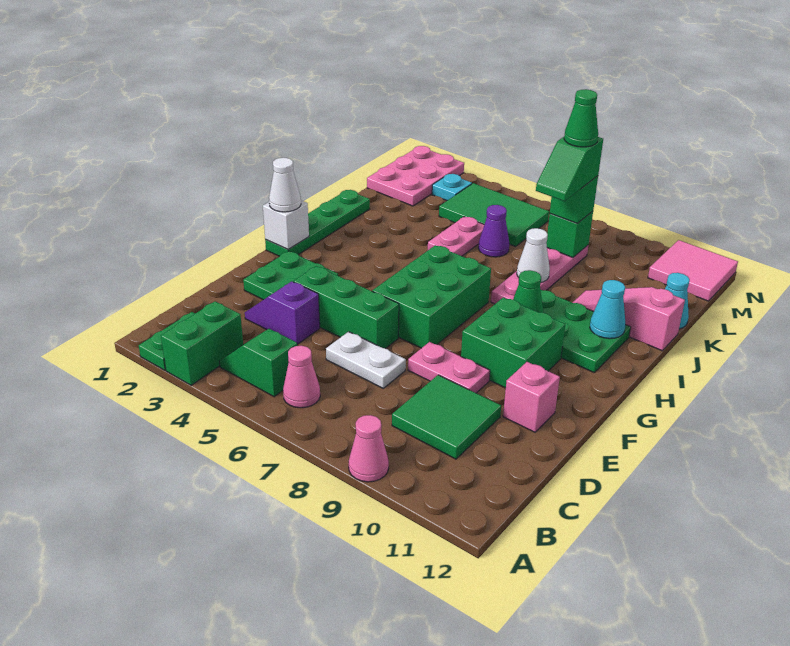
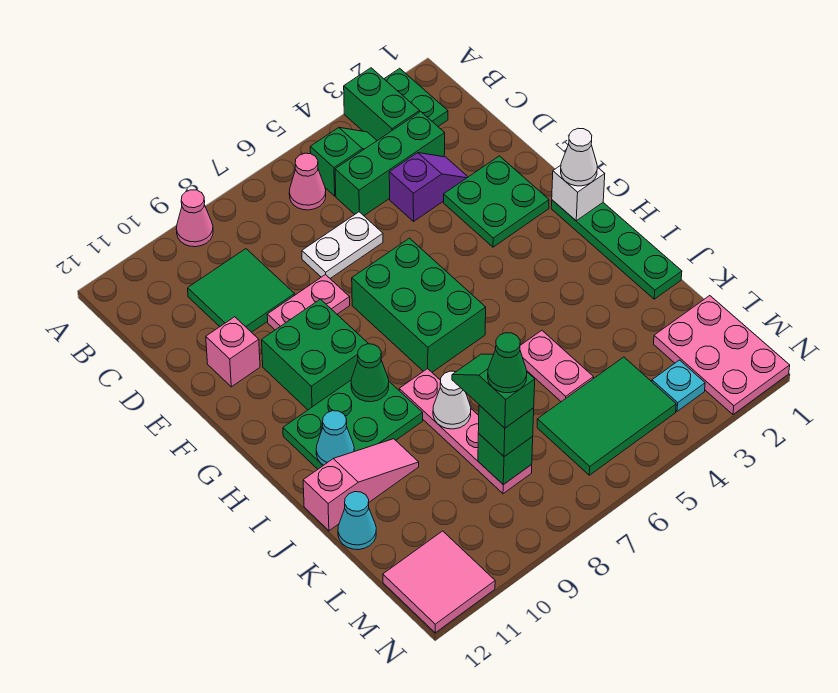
green brick E4:E6 level 1 -> green brick C3:C5 level 1
purple cone K6 level 1 -> none

